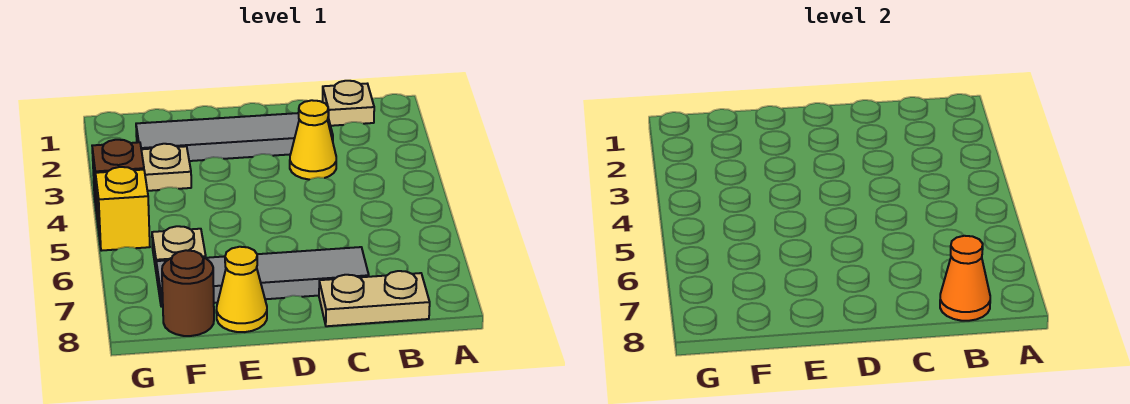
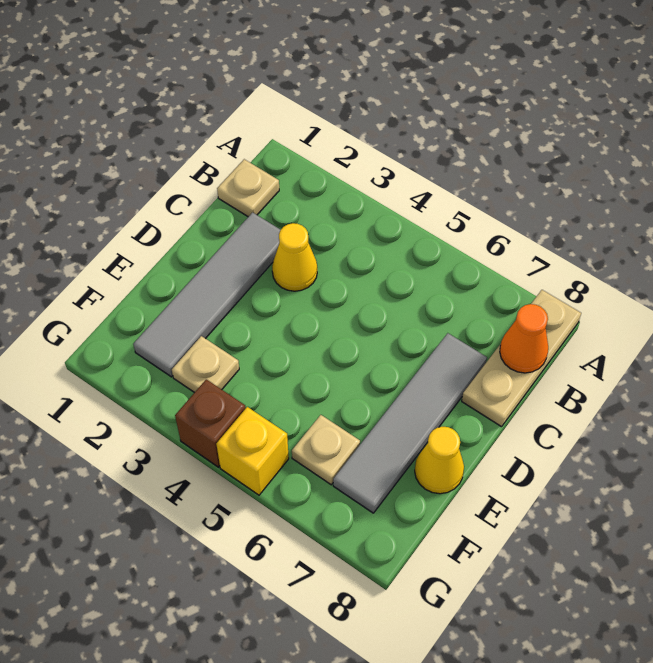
tan plate B8:C8 level 1 -> tan plate A8:C8 level 1
brown round brick F8 level 1 -> none

